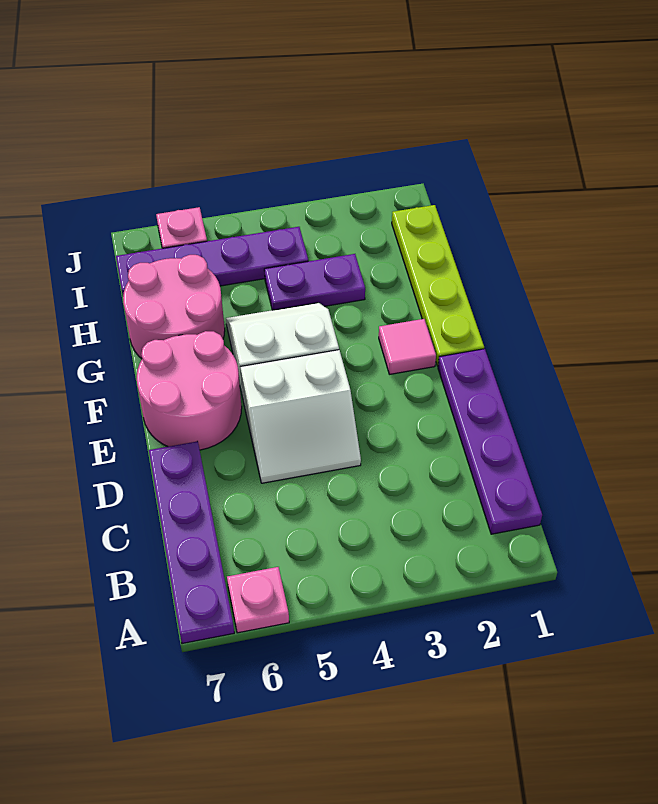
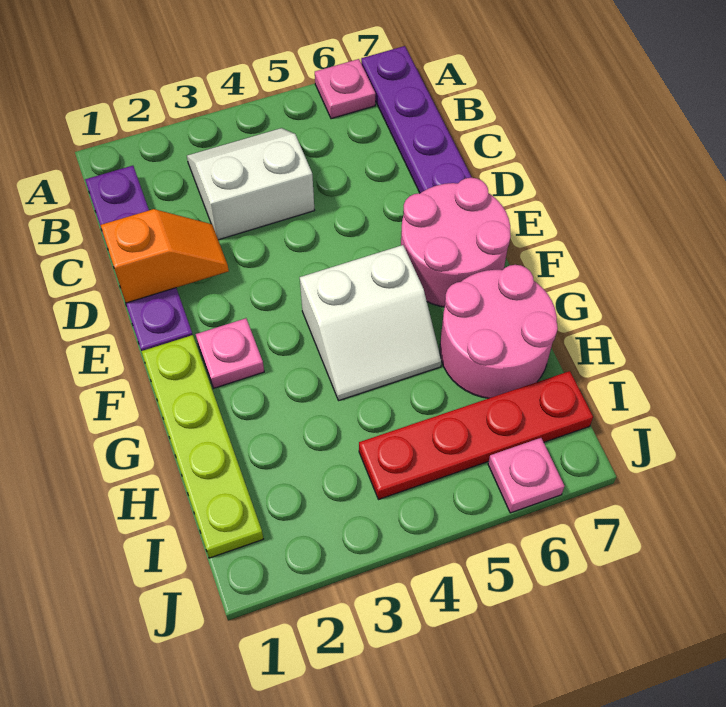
none -> orange slope D1:D2 level 2 top 1
white slope D4:E5 level 1 top E -> white slope B3:C4 level 1 top C
pink tile F2 level 1 -> pink plate F2 level 1
purple plate H3:H4 level 1 -> none
purple plate I4:I7 level 1 -> red plate I4:I7 level 1

